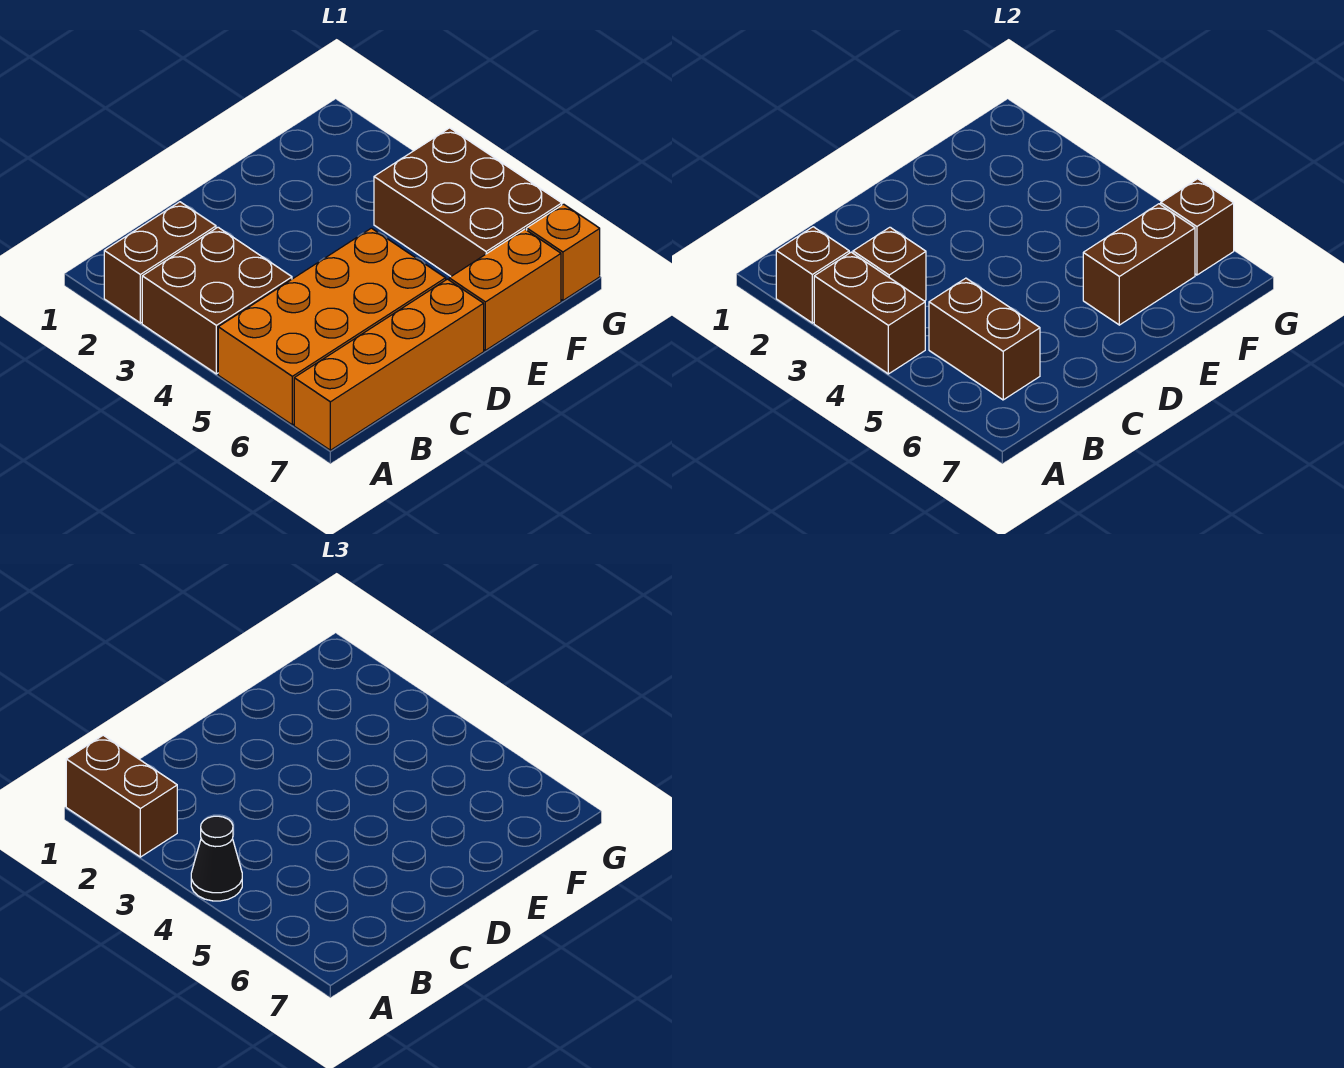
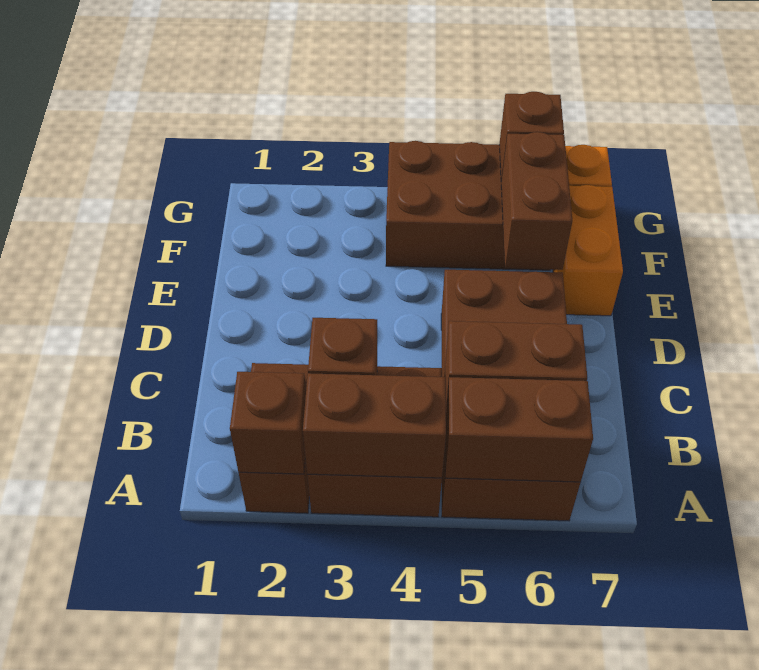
brown brick A1:A2 level 3 -> brown brick A5:A6 level 2
black cone A4 level 3 -> none
orange brick A5:D6 level 1 -> brown brick A5:D6 level 1
orange brick A7:D7 level 1 -> none

